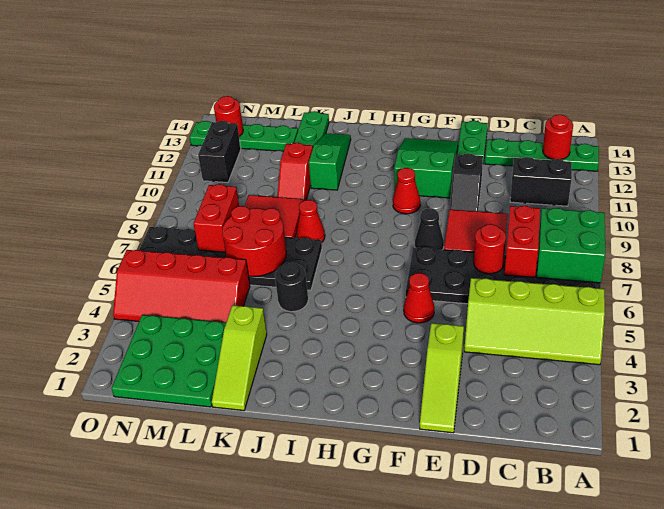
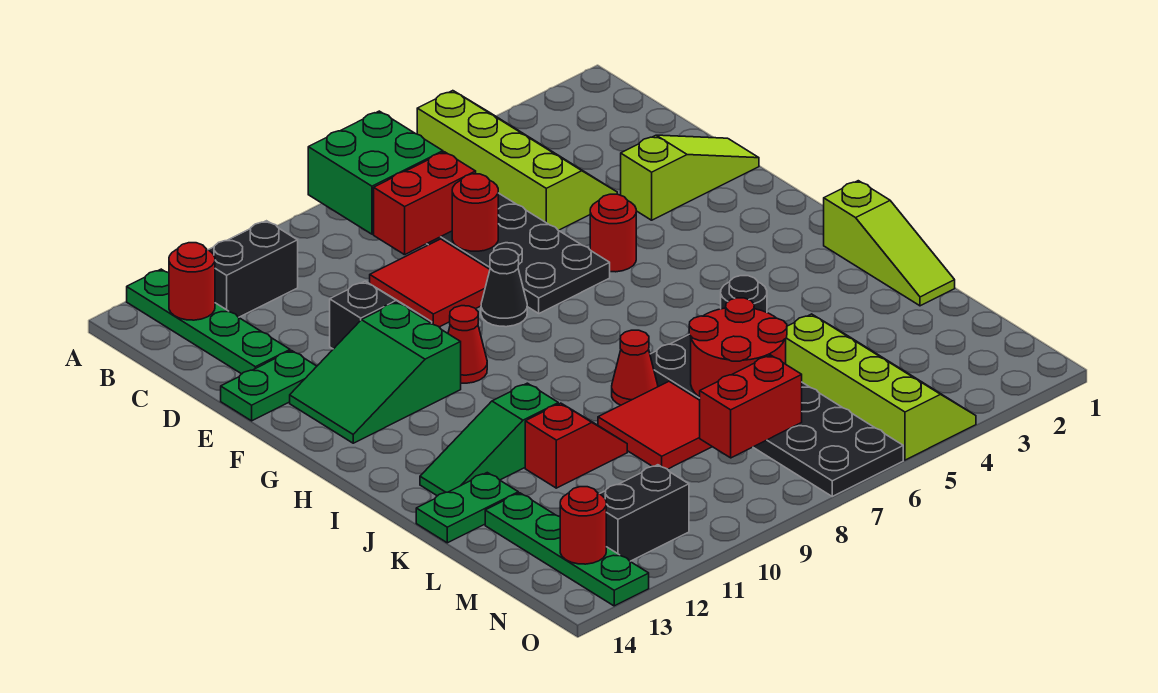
black brick B11:C11 level 1 -> black brick B11:B12 level 1
red cone F5 level 1 -> red round brick F5 level 1
lime slope K1:K3 level 1 top 3 -> lime slope I1:K1 level 1 top I
green plate L1:N3 level 1 -> none
red slope L4:O5 level 1 top 5 -> lime slope L4:O5 level 1 top 5

